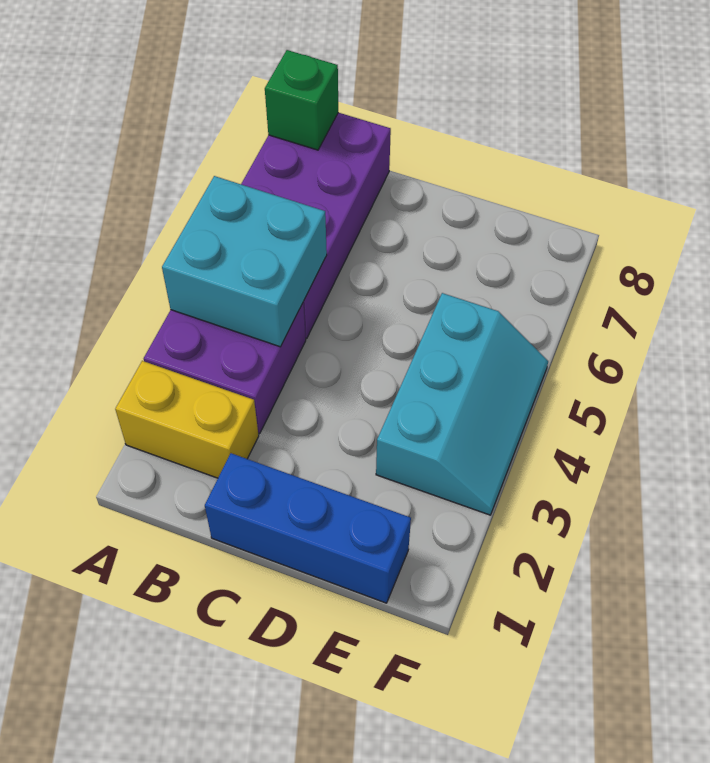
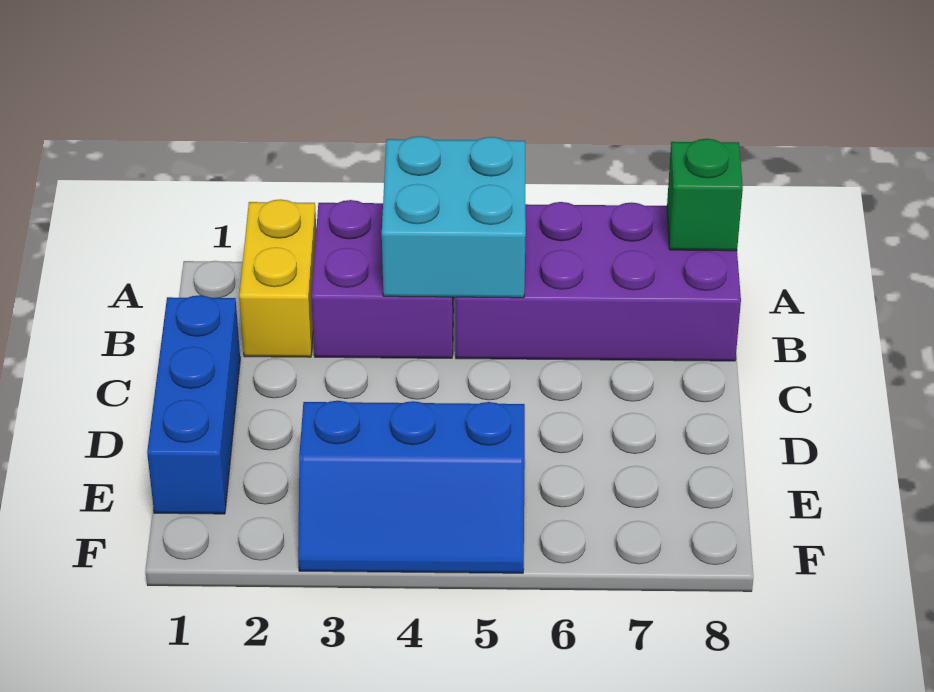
cyan slope E3:F5 level 1 top E -> blue slope E3:F5 level 1 top E

